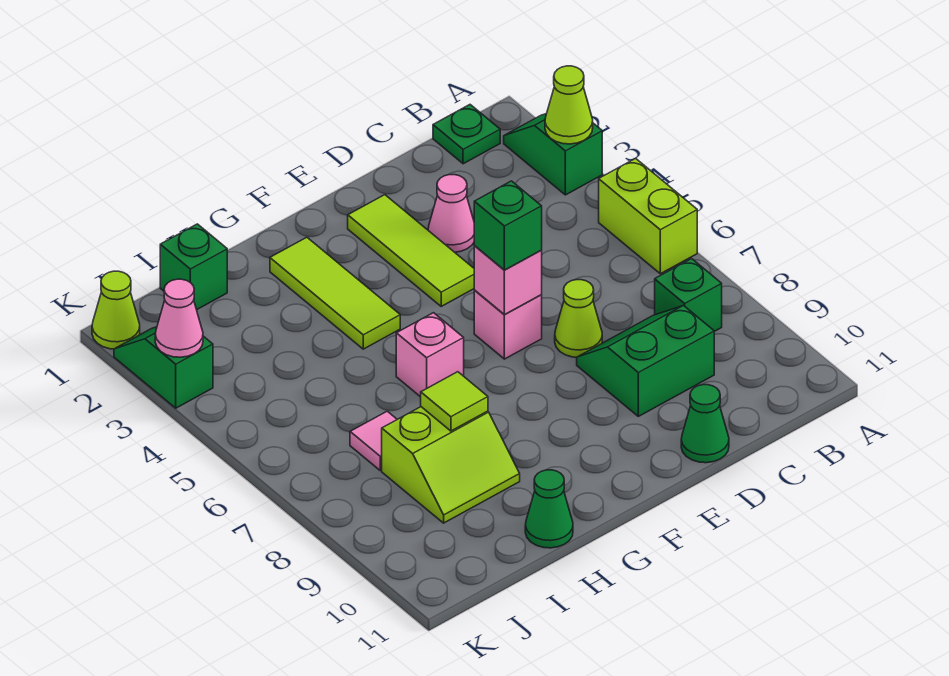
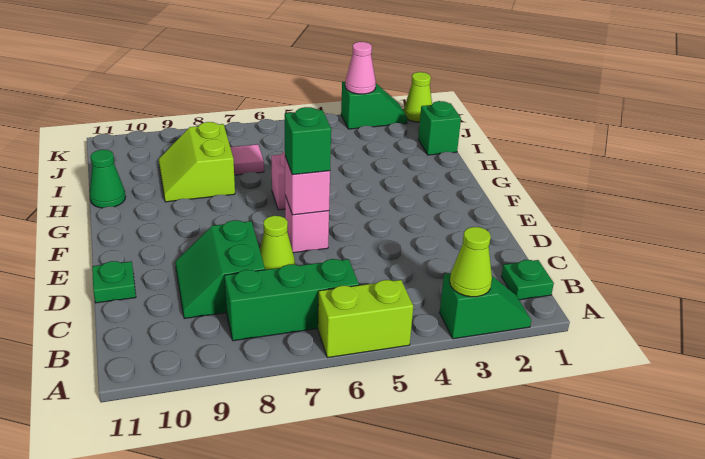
green brick B8 level 1 -> green brick B6:B8 level 1
green slope C8:D9 level 1 top 9 -> green slope C8:D9 level 1 top 8
pink cone D3 level 1 -> none
green cone D11 level 1 -> green plate D11 level 1
lime tile E2:E4 level 1 -> none
lime tile G2:G4 level 1 -> none
lime tile H8 level 2 -> none

